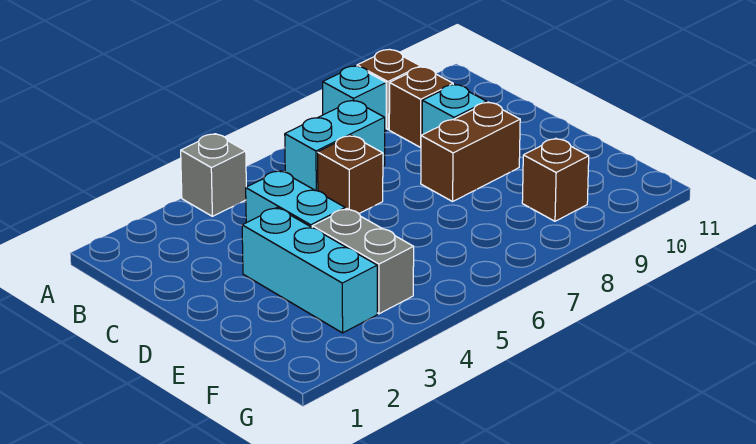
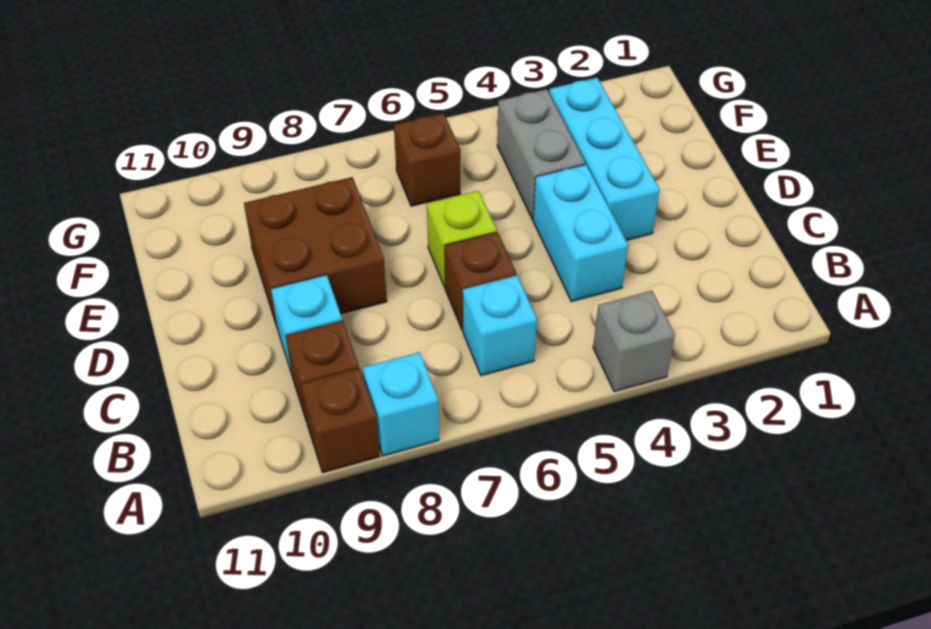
cyan brick B6:B7 level 1 -> cyan brick B6 level 1
none -> lime brick D6 level 1
brown brick D8:D9 level 1 -> brown brick D8:E9 level 1
brown brick F9 level 1 -> brown brick F6 level 1

